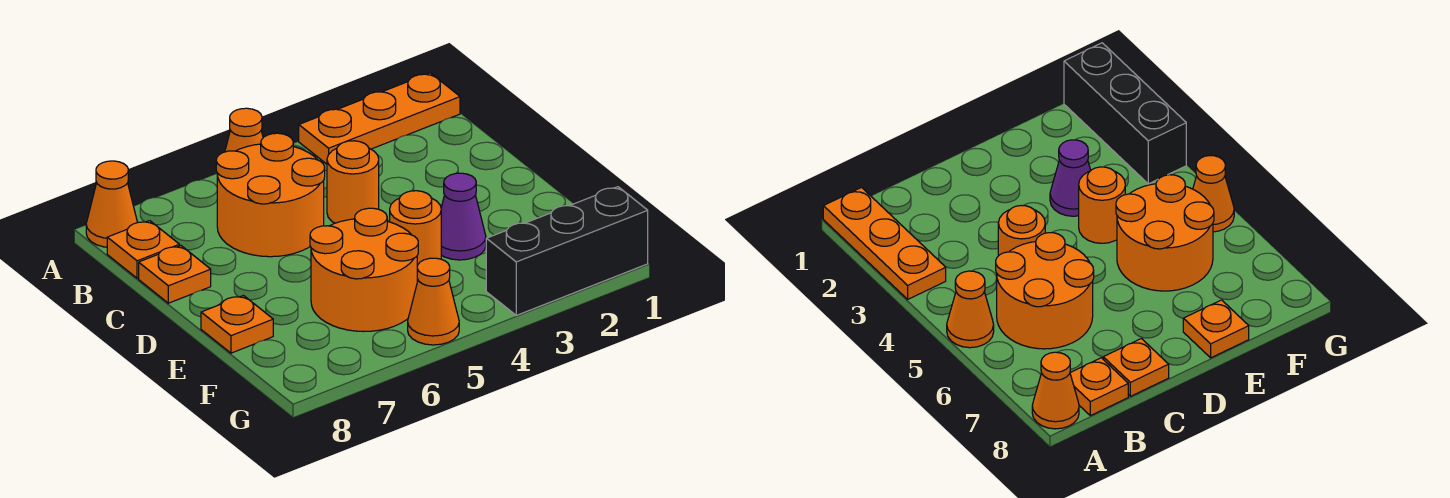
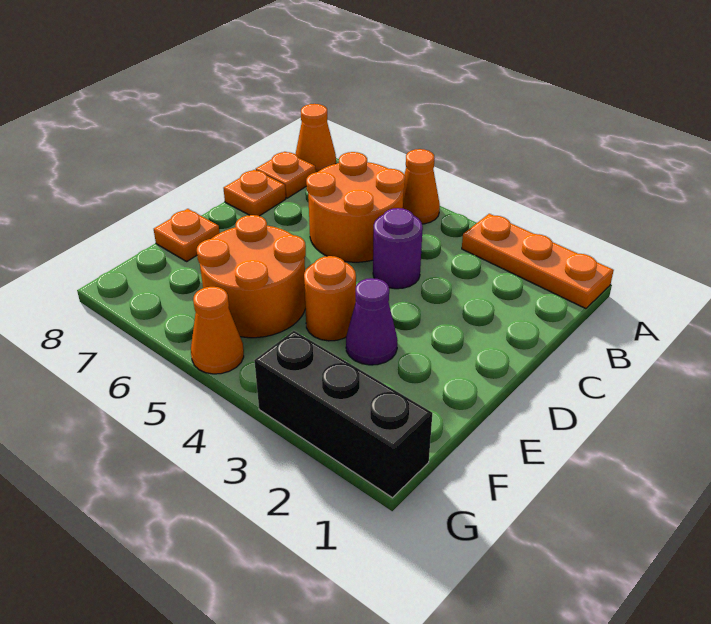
orange round brick C4 level 1 -> purple round brick C4 level 1

